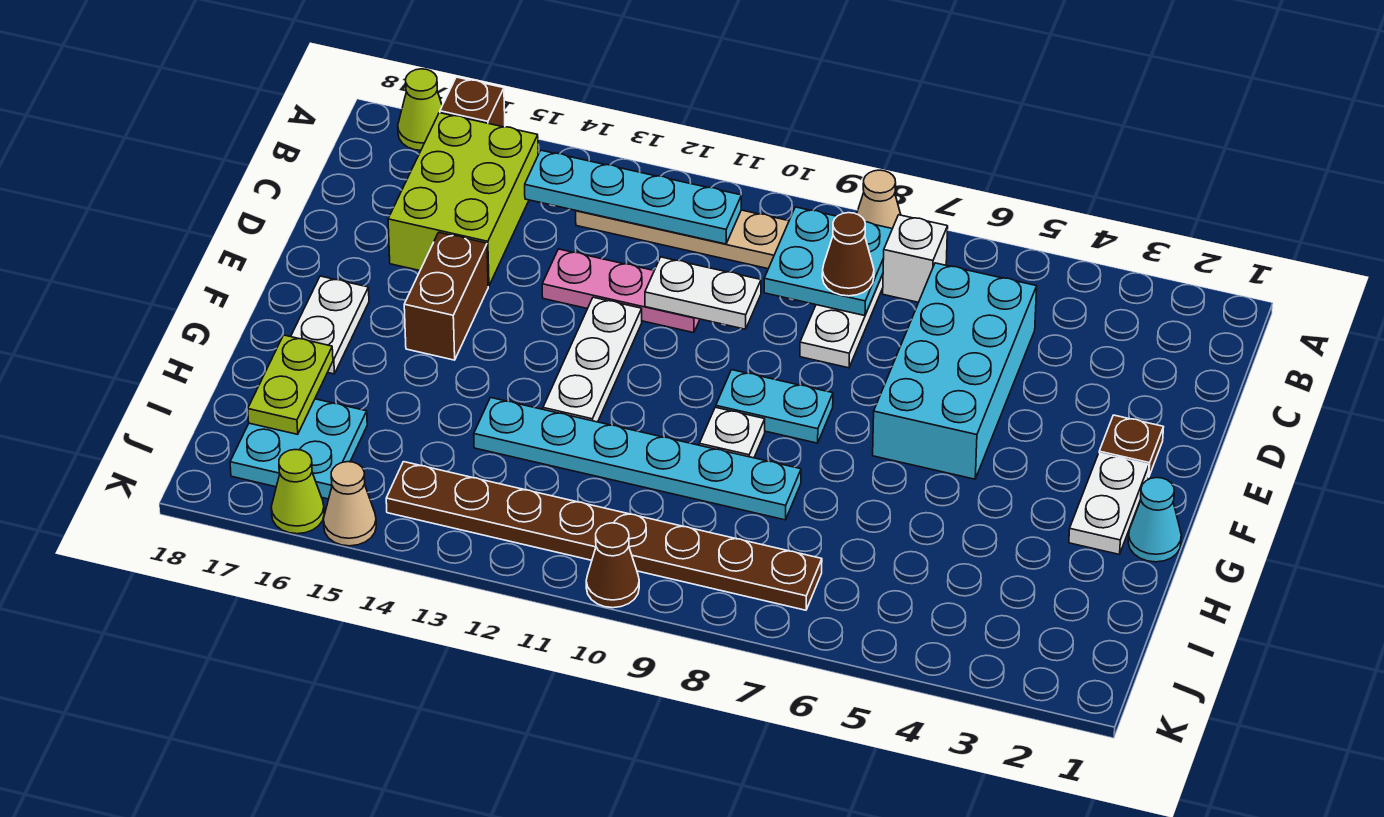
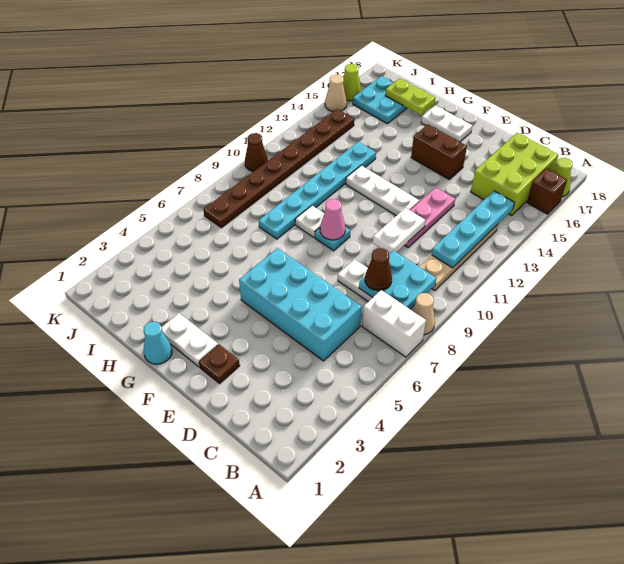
white brick B7 level 1 -> white brick A7:B7 level 1
lime brick B15:D16 level 1 -> lime brick B15:C17 level 1
cyan plate F8:F9 level 1 -> cyan plate F9 level 1
none -> pink cone F9 level 2

